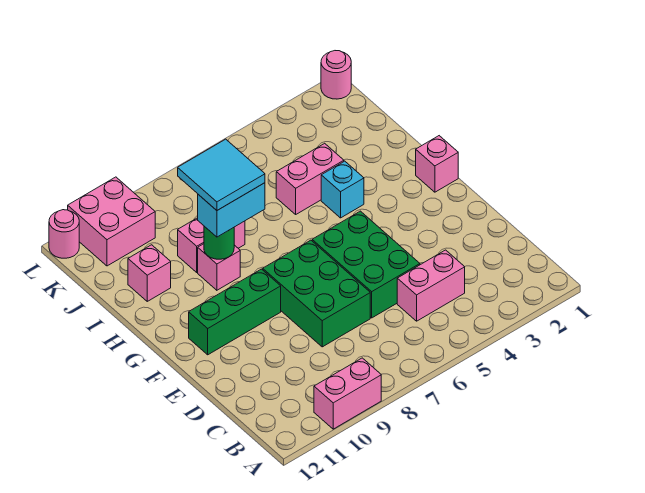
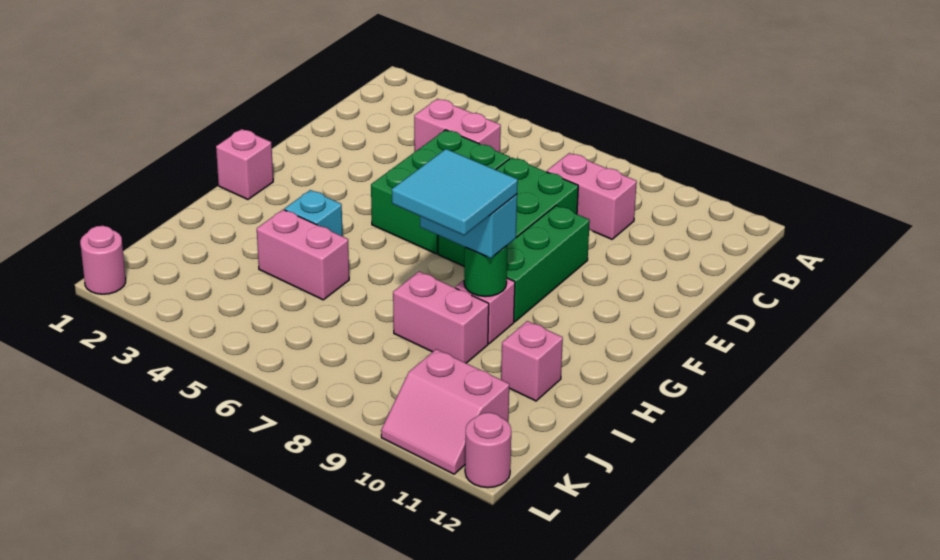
pink brick A9:A10 level 1 -> pink brick C8:C9 level 1
green brick F9:F11 level 1 -> green brick E9:G9 level 1
pink brick K10:L11 level 1 -> pink slope K10:L11 level 1 top K

